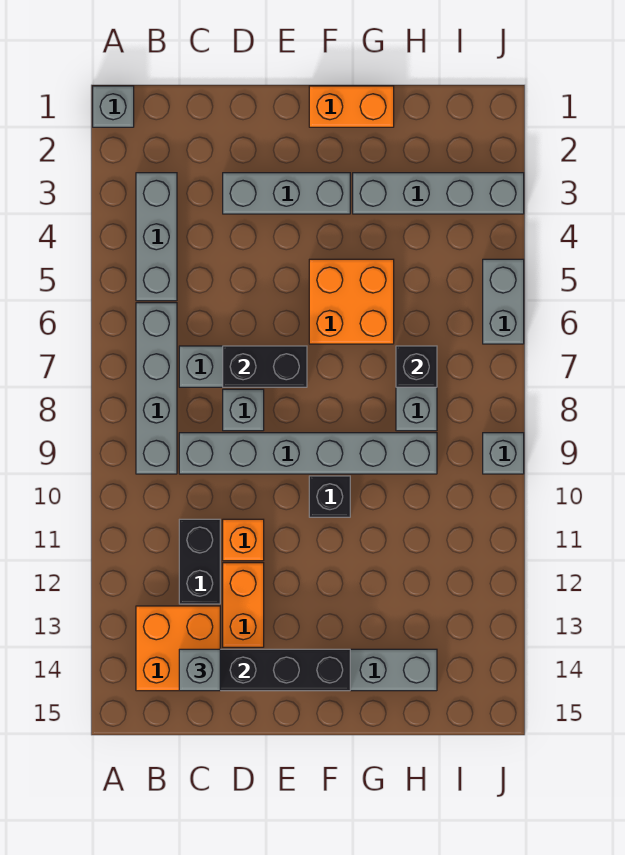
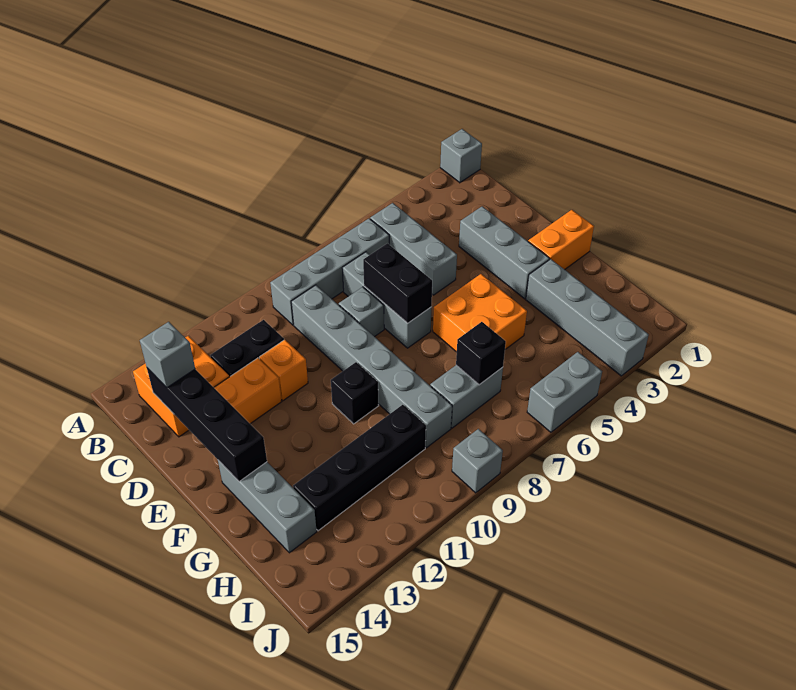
grey brick B3:B5 level 1 -> grey brick B5:D5 level 1
orange brick F1:G1 level 1 -> orange brick F1:F2 level 1
none -> black brick H10:H13 level 1

